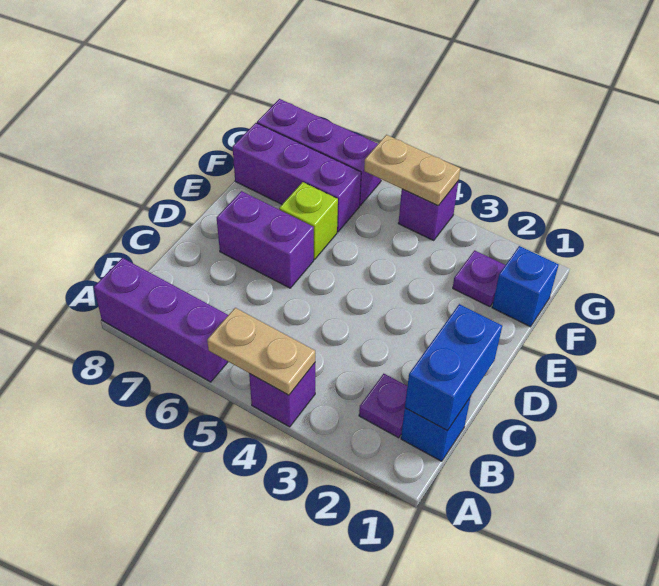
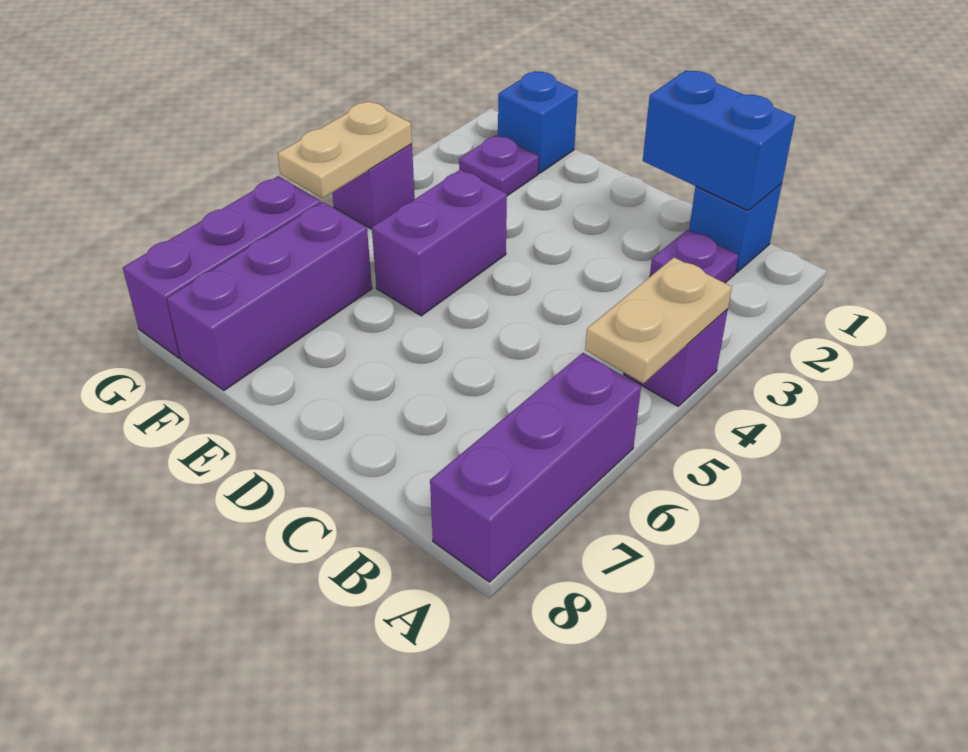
purple brick D6:D7 level 1 -> purple brick E4:E5 level 1
lime brick E6 level 1 -> none

